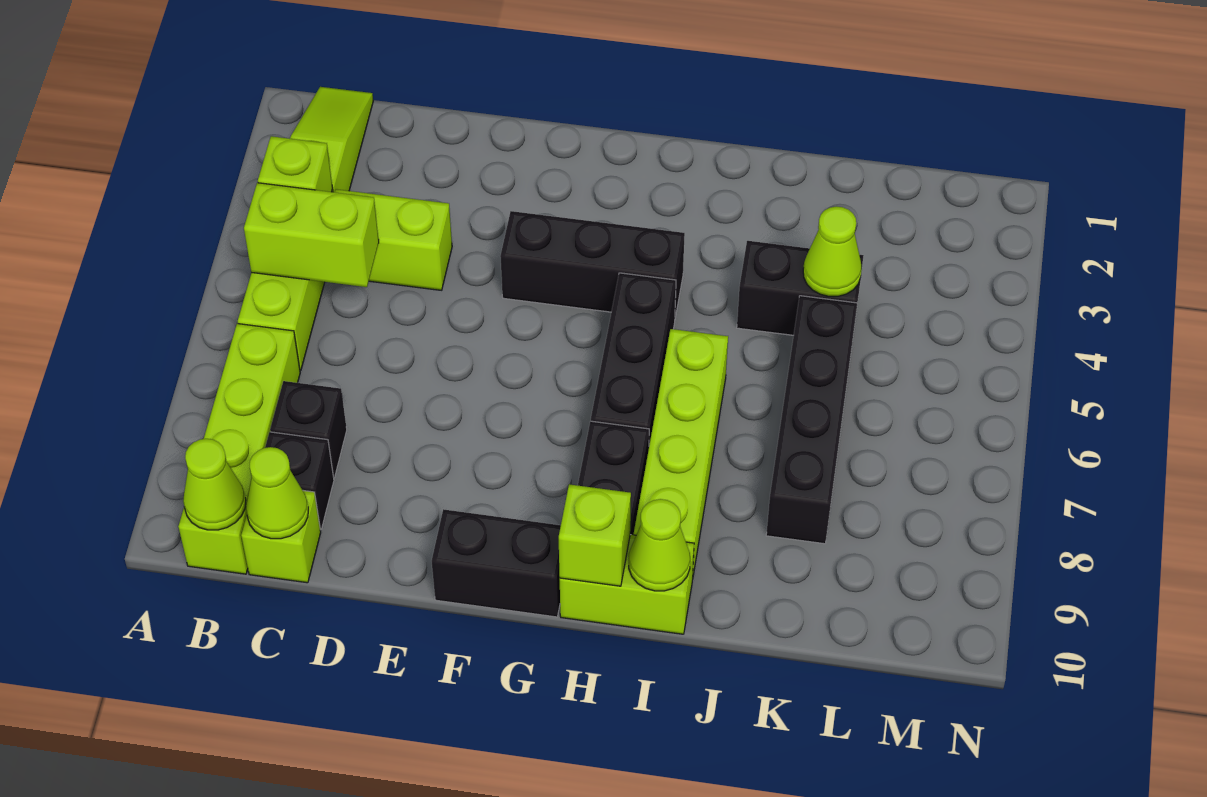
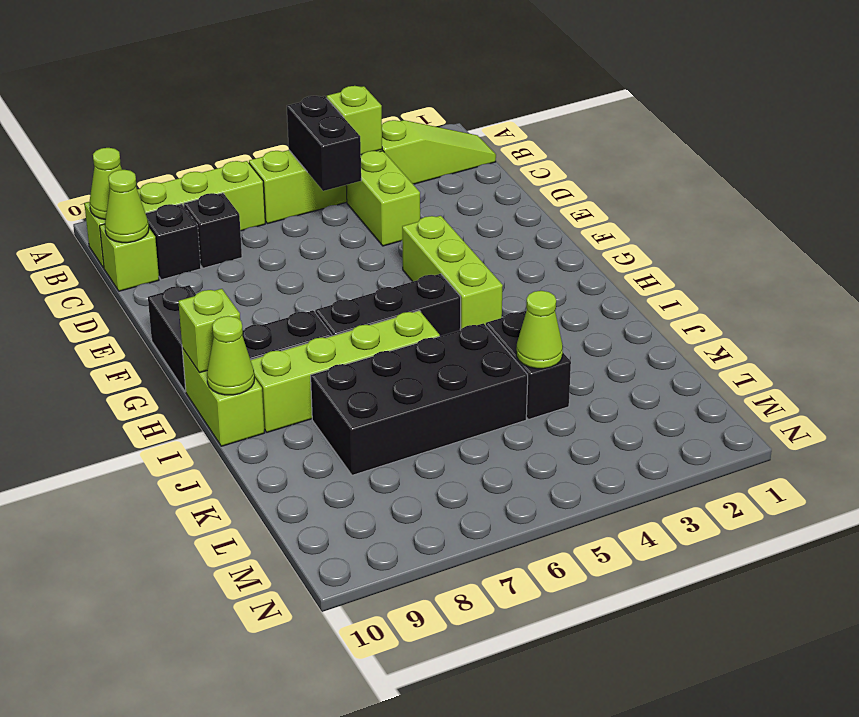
lime brick B5:C5 level 2 -> black brick B5:C5 level 2
black brick F4:H4 level 1 -> lime brick F4:H4 level 1
black brick K5:K8 level 1 -> black brick J5:K8 level 1

